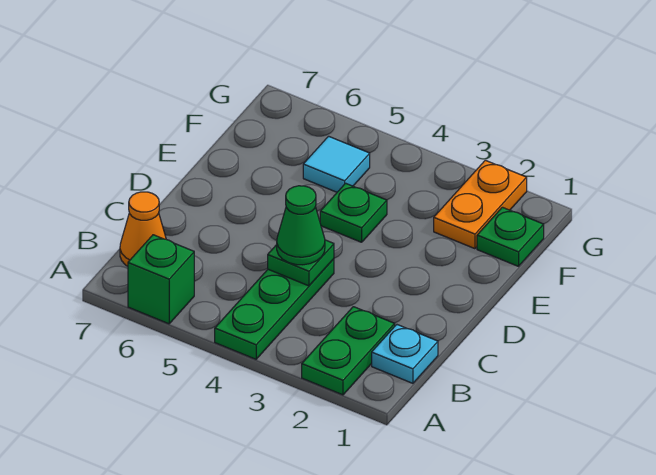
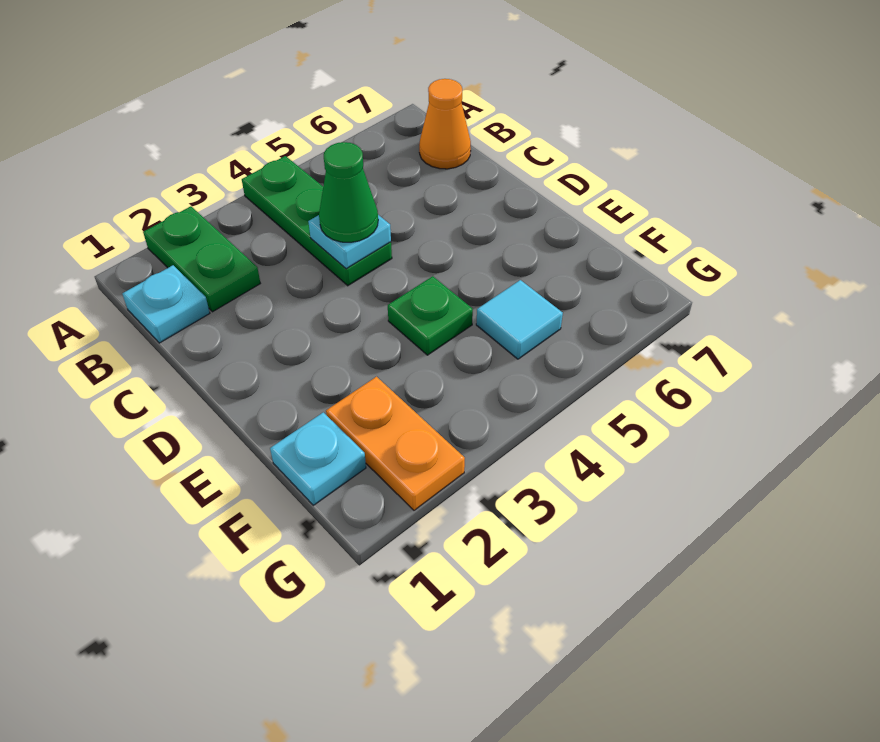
green brick A6 level 1 -> none
green plate C4 level 2 -> cyan plate C4 level 2
green plate F1 level 1 -> cyan plate F1 level 1

